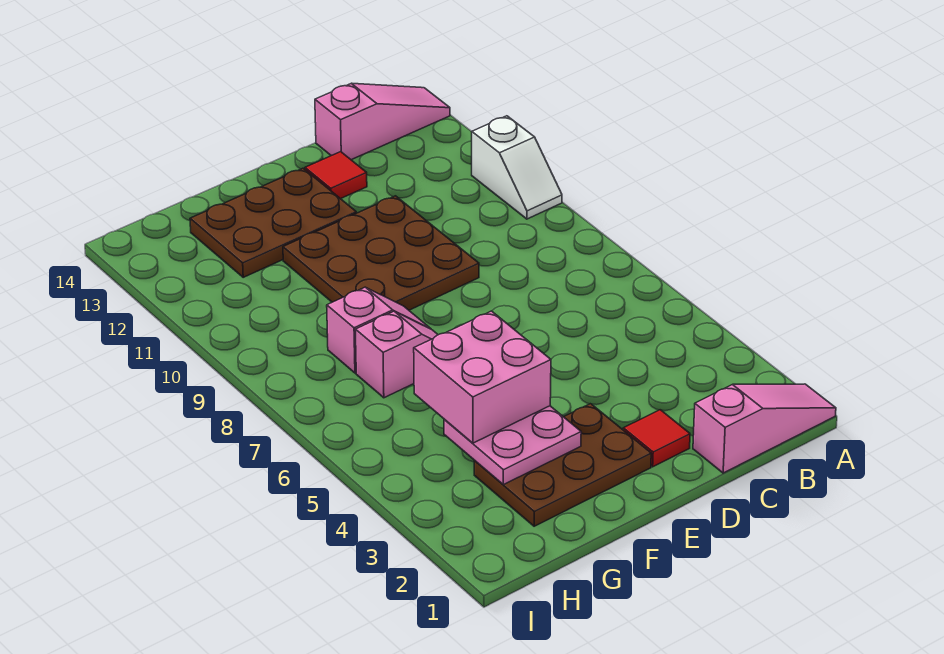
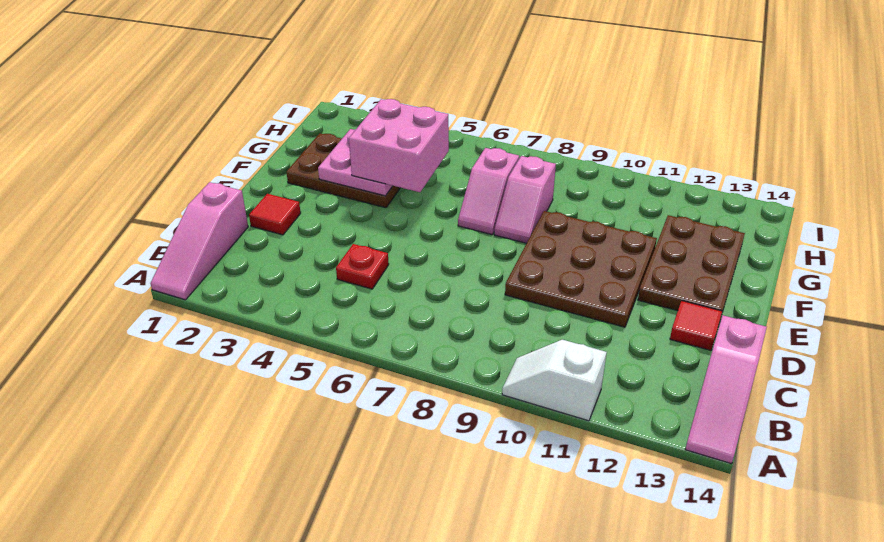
none -> red plate C5 level 1
brown plate E2:G3 level 1 -> brown plate F2:G4 level 1

